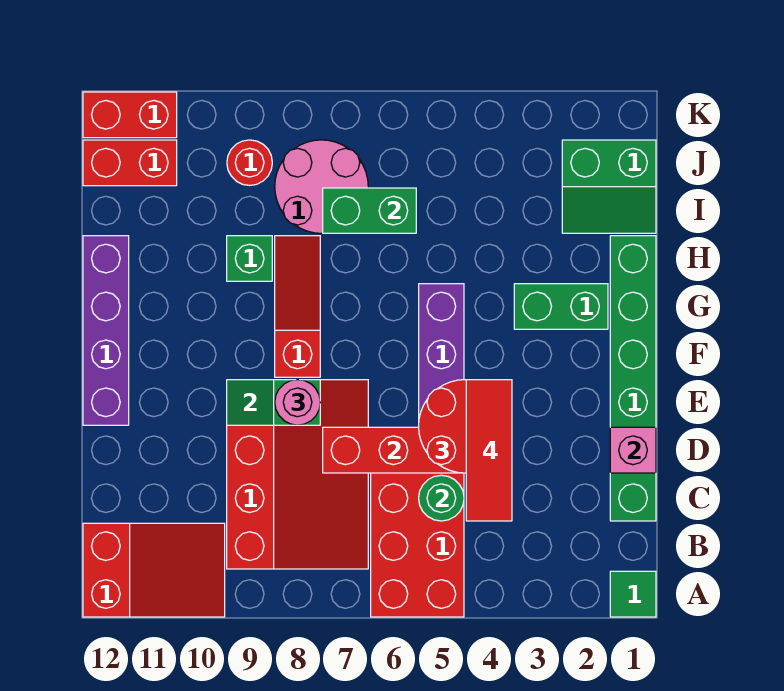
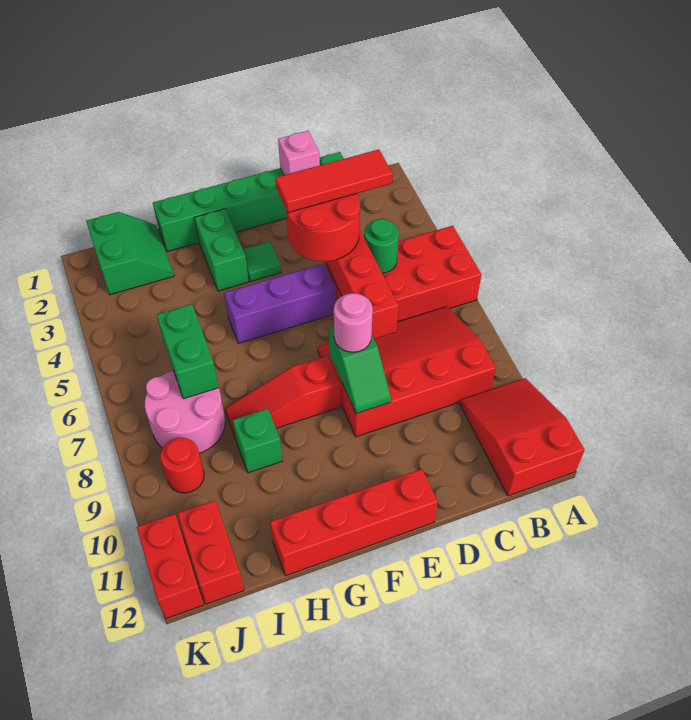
green tile A1 level 1 -> green tile F3 level 1
purple brick E12:H12 level 1 -> red brick E12:H12 level 1

